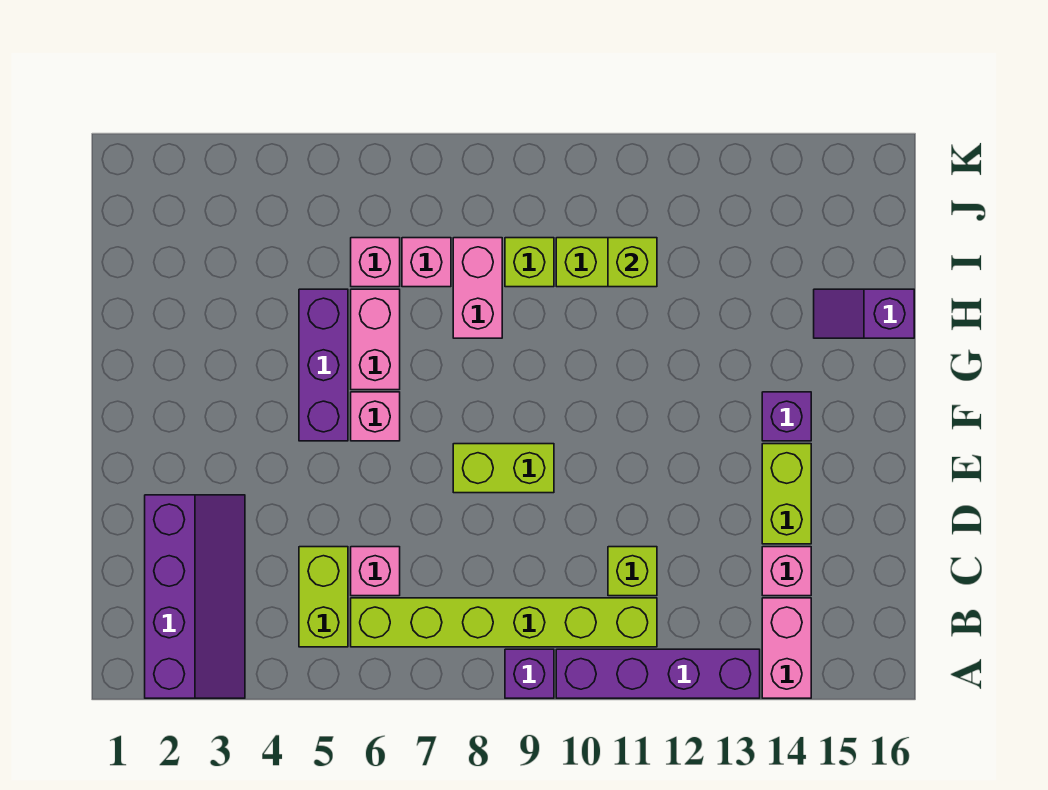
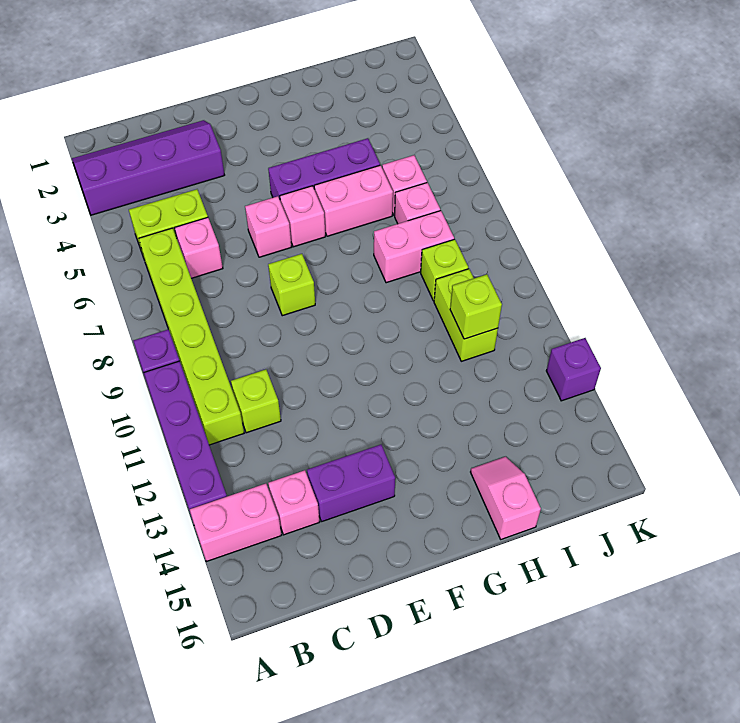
purple slope A2:D3 level 1 top 2 -> purple slope A2:D3 level 1 top 3
lime brick D14:E14 level 1 -> purple brick D14:E14 level 1
none -> pink brick E6 level 1
lime brick E8:E9 level 1 -> lime brick E8 level 1
purple brick F14 level 1 -> purple brick K13 level 1
purple slope H15:H16 level 1 top 16 -> pink slope H15:H16 level 1 top 16

